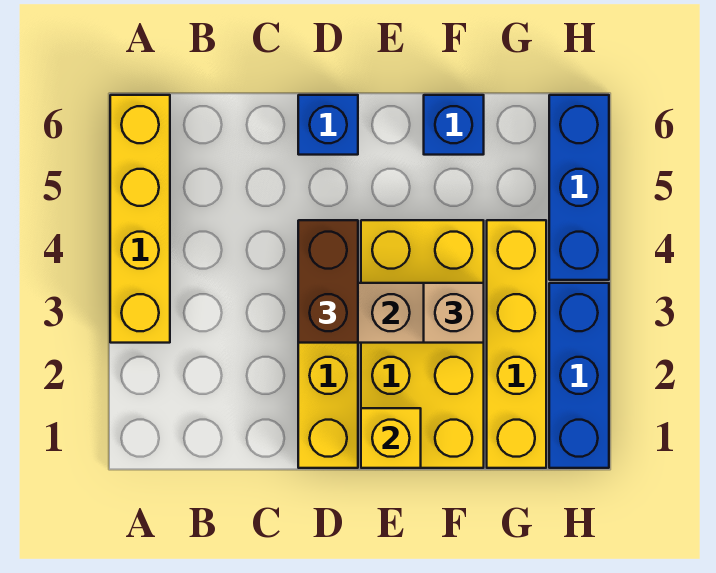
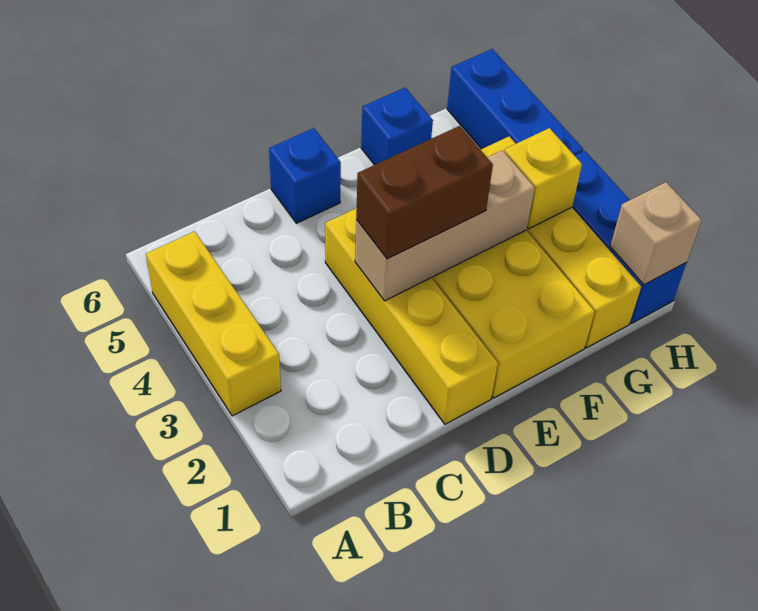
yellow brick A3:A6 level 1 -> yellow brick A3:A5 level 1
brown brick D3:D4 level 3 -> brown brick D3:E3 level 3
yellow brick E1 level 2 -> yellow brick G3 level 2
tan brick F3 level 3 -> tan brick H1 level 2

